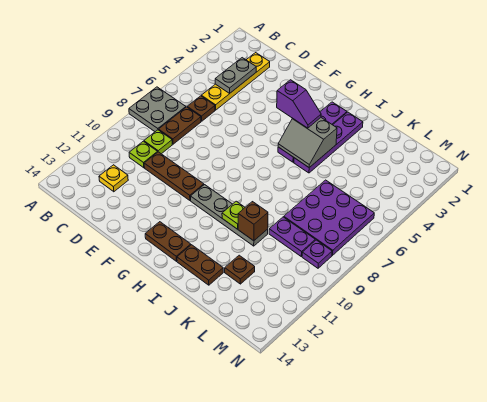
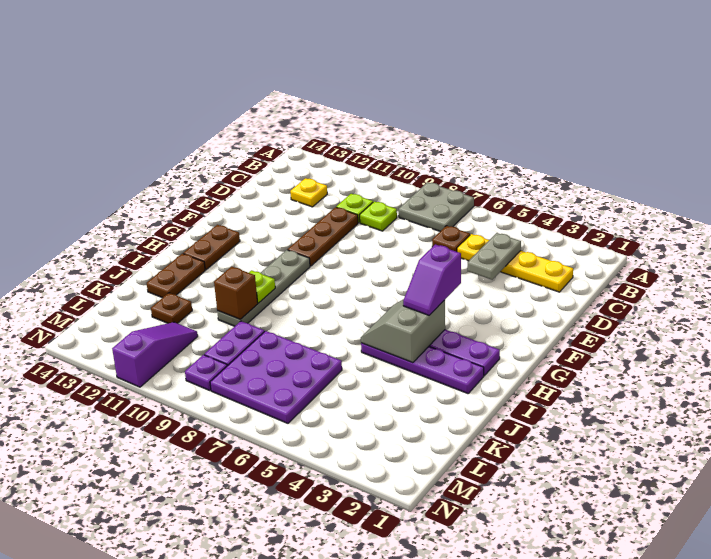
grey plate C3:C4 level 2 -> grey plate C4:D4 level 2
brown plate C7:C8 level 1 -> none
none -> purple slope L11:N11 level 1 top N

